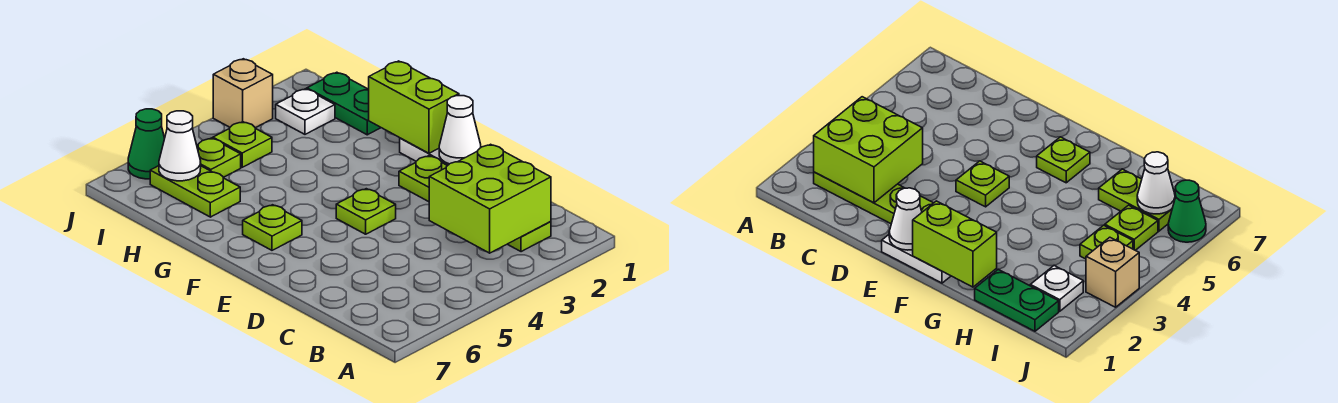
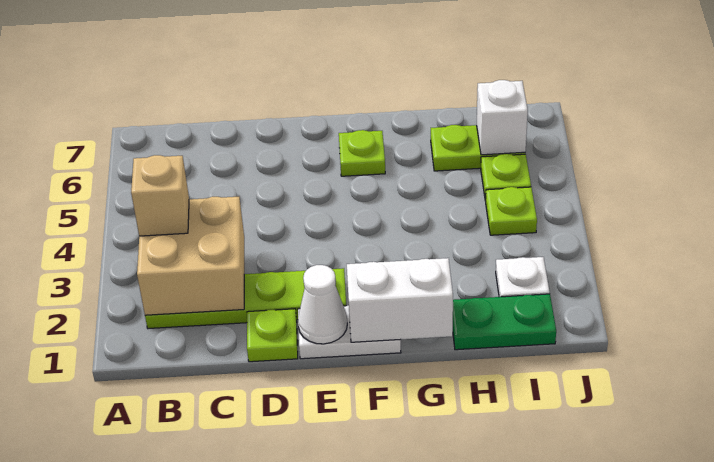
lime brick B2:C3 level 2 -> tan brick B2:C3 level 2
lime plate E4 level 1 -> lime plate D1 level 1
lime brick F1:G1 level 2 -> white brick F1:G1 level 2
white cone I6 level 2 -> white brick I6 level 2
tan brick J3 level 1 -> tan brick B3 level 3
green cone J6 level 1 -> none

